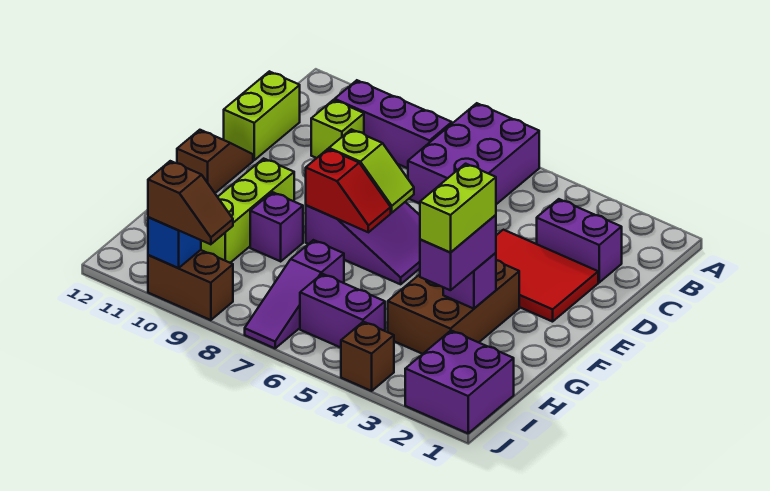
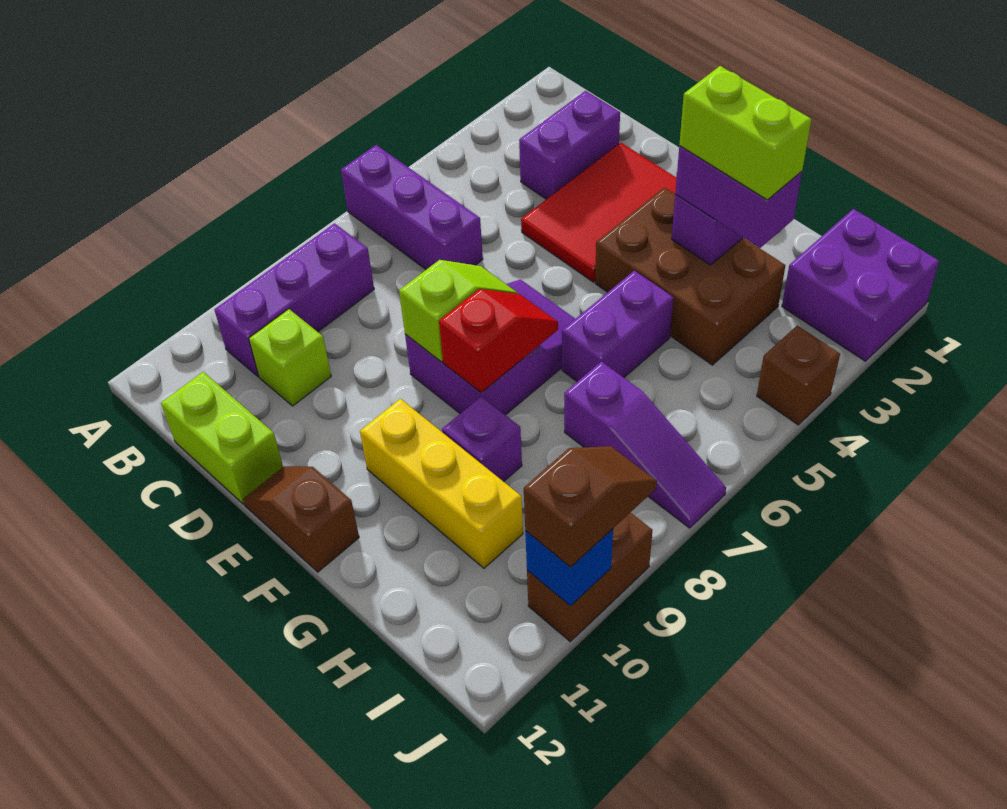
purple brick A6:C7 level 1 -> purple brick A6:C6 level 1
lime brick F10:H10 level 1 -> yellow brick F10:H10 level 1
purple brick I5:I6 level 1 -> purple brick G5:G6 level 1

